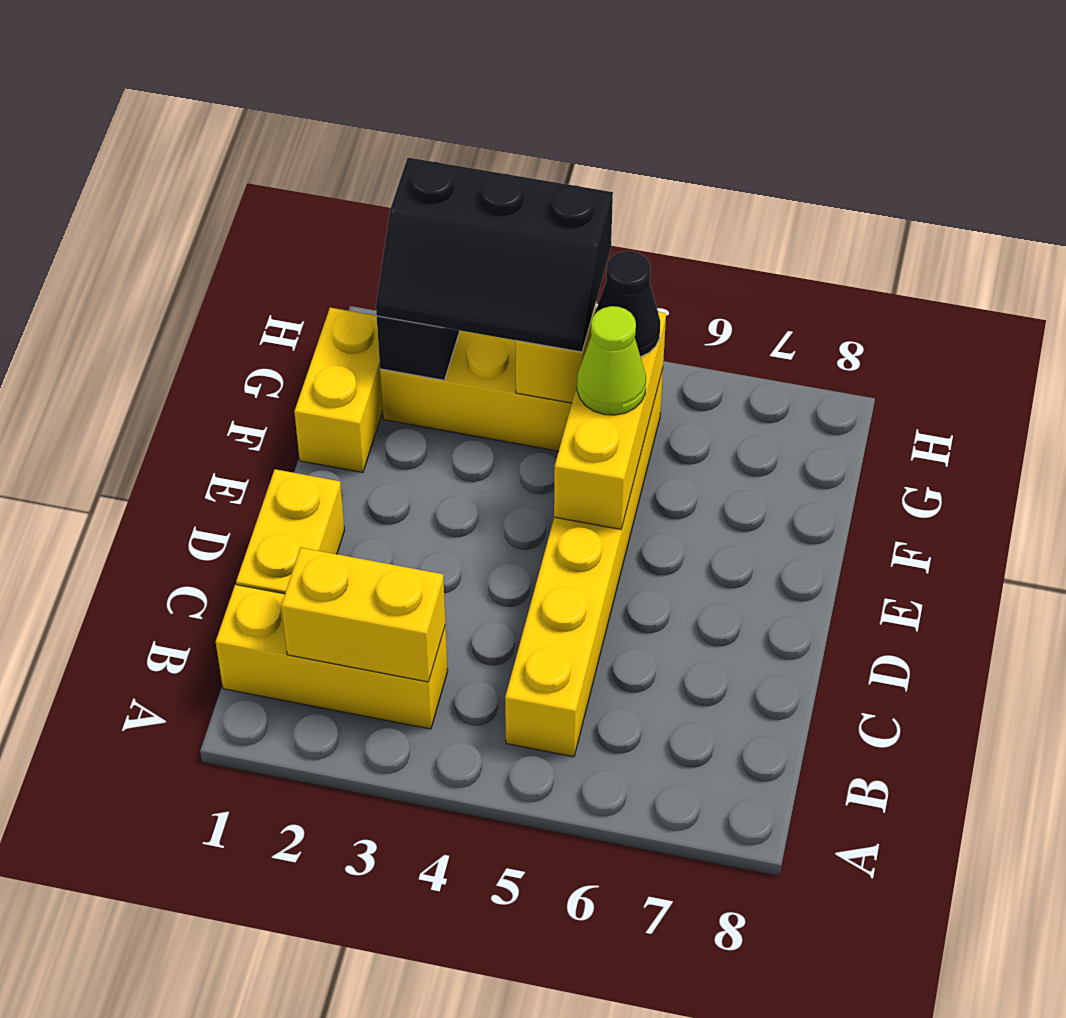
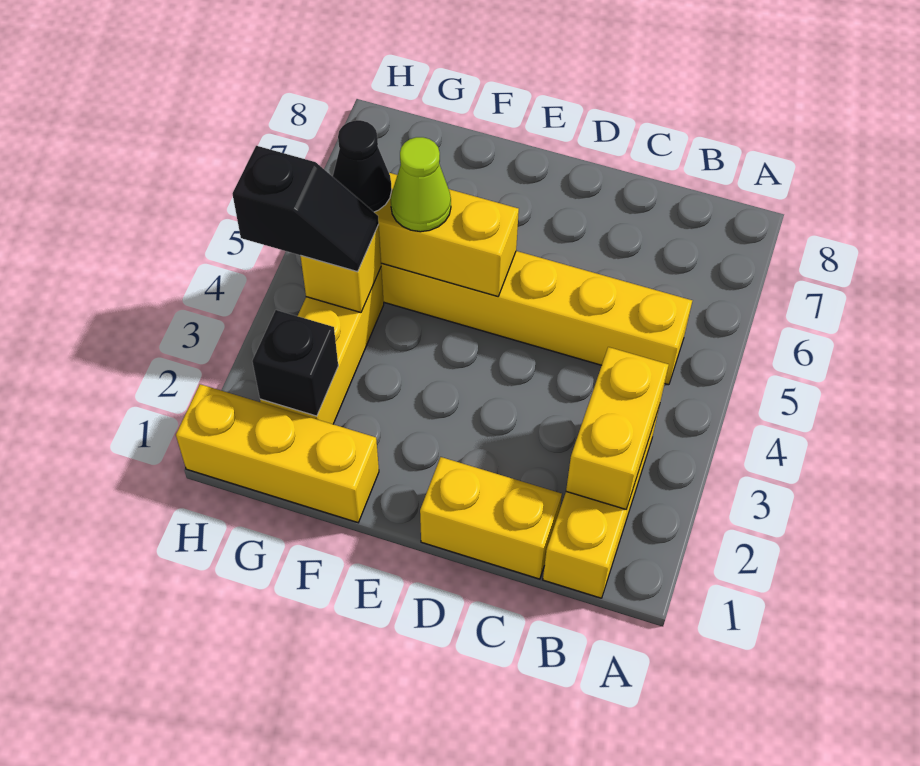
yellow brick F1:G1 level 1 -> yellow brick F1:H1 level 1
black slope G2:H4 level 3 top H -> black slope G4:H4 level 3 top H

